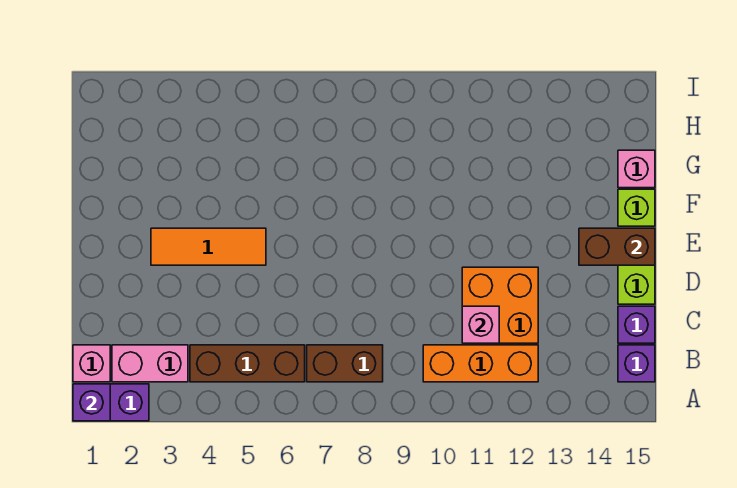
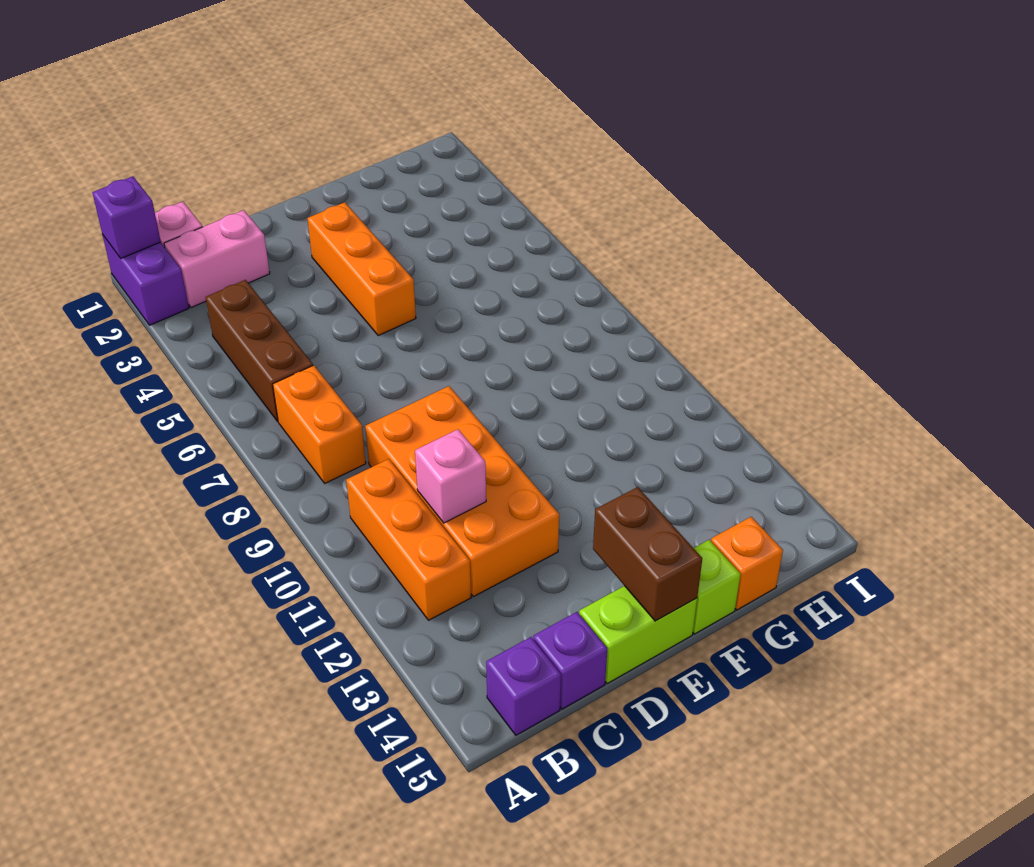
pink brick B2:B3 level 1 -> pink brick B2:C2 level 1
brown brick B7:B8 level 1 -> orange brick B7:B8 level 1
orange brick C11:D12 level 1 -> orange brick C9:D12 level 1
orange tile E3:E5 level 1 -> orange brick E3:E5 level 1
pink brick G15 level 1 -> orange brick G15 level 1

